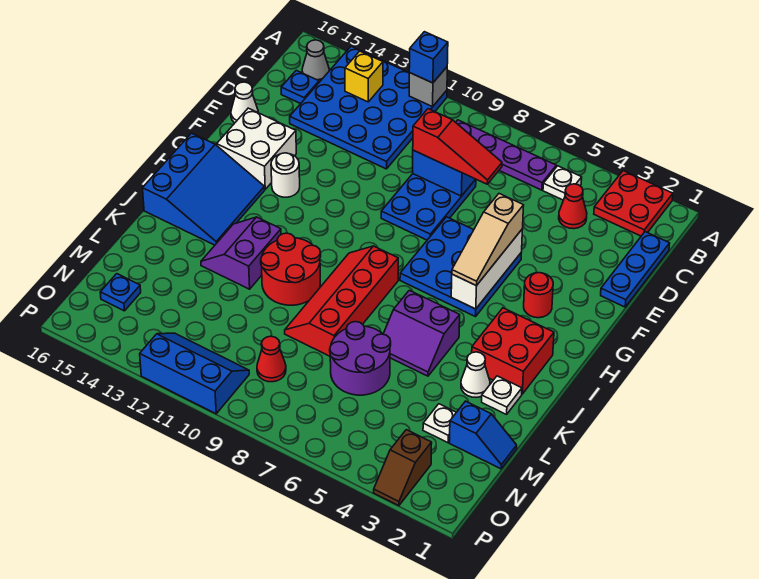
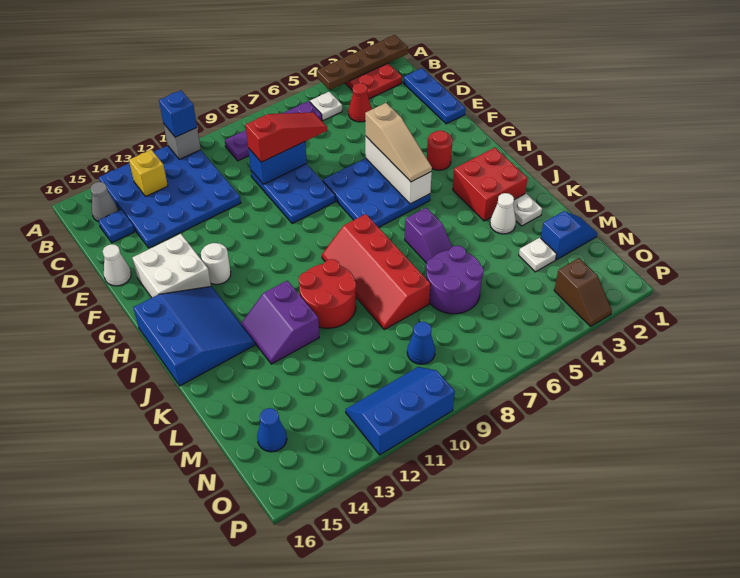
none -> brown plate A1:A4 level 2
purple slope J5:K6 level 1 top J -> purple slope J6:K6 level 1 top J
red cone N9 level 1 -> blue cone N9 level 1
blue plate N15 level 1 -> blue cone N15 level 1

